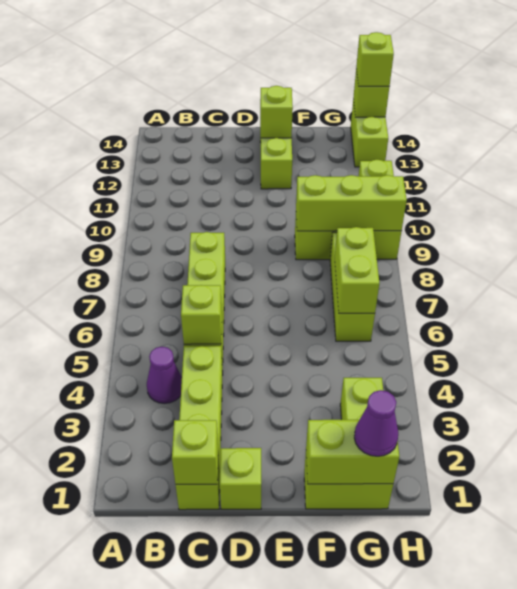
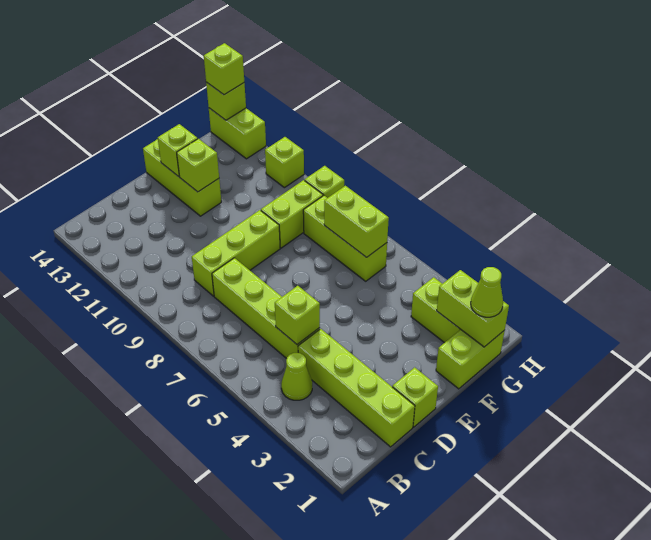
purple cone B4 level 1 -> lime cone B4 level 1
lime brick C1 level 2 -> lime brick E12 level 2
lime brick F1:G1 level 2 -> lime brick G1:G2 level 2
lime brick F9:H9 level 2 -> lime brick C9:E9 level 1
purple cone G1 level 3 -> lime cone G1 level 3

